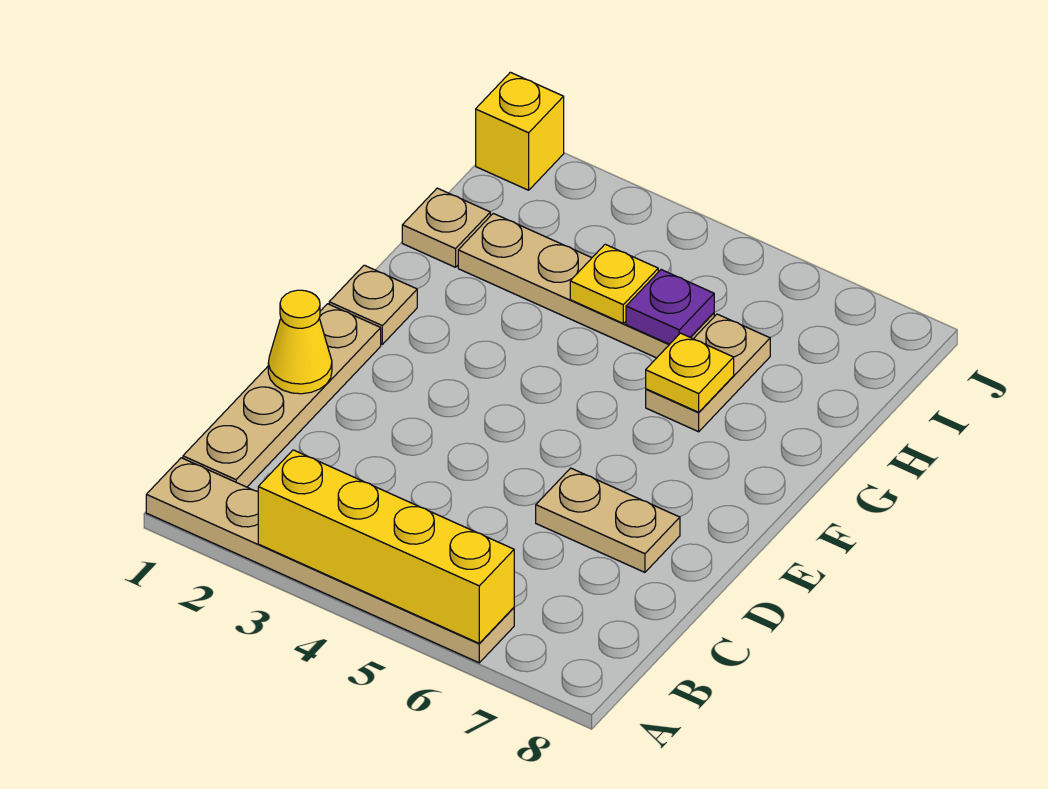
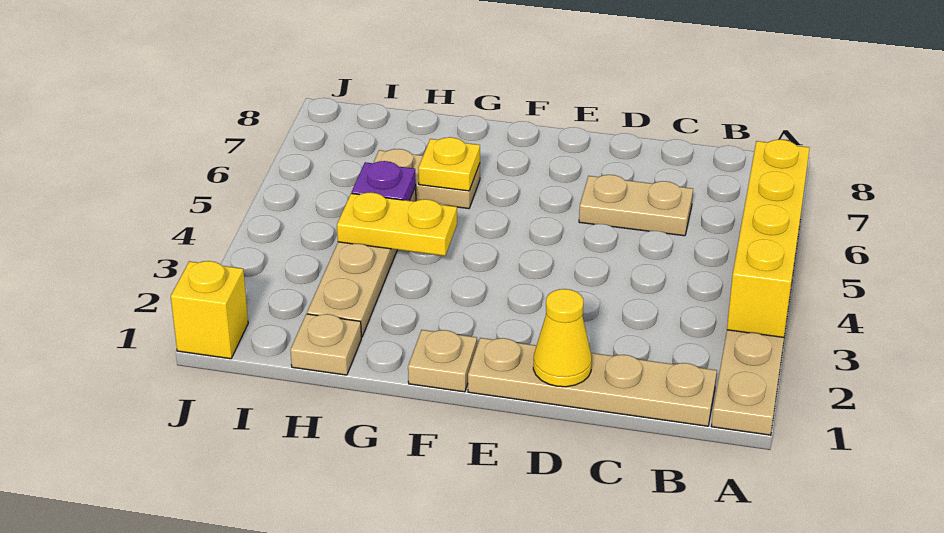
tan plate D6:D7 level 1 -> tan plate C6:D6 level 1
yellow plate H4 level 2 -> yellow plate G4:H4 level 2

